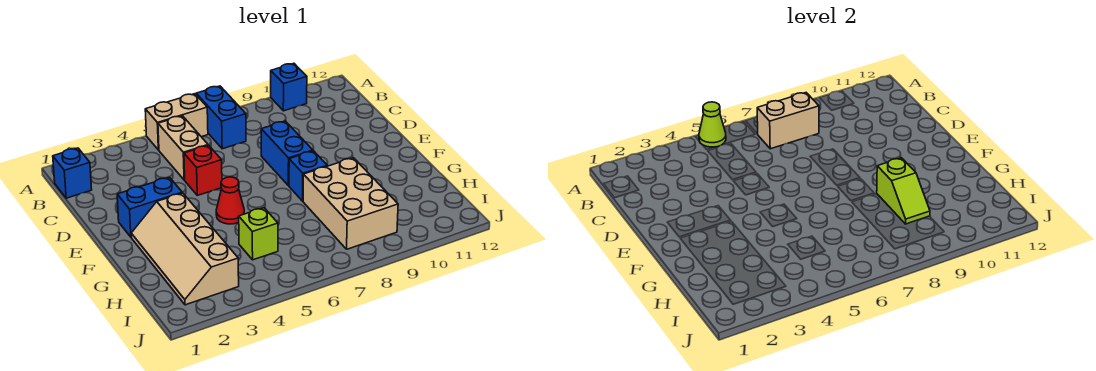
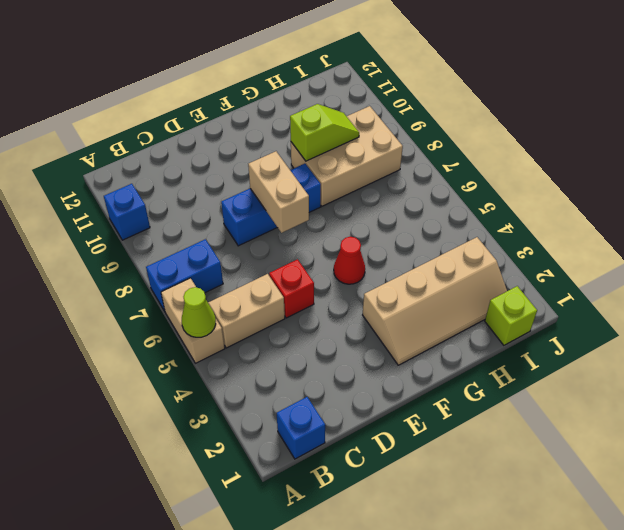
tan brick B7:B8 level 2 -> tan brick E7:E8 level 2
blue brick E2:E3 level 1 -> none
lime brick H5 level 1 -> lime brick I1 level 1

